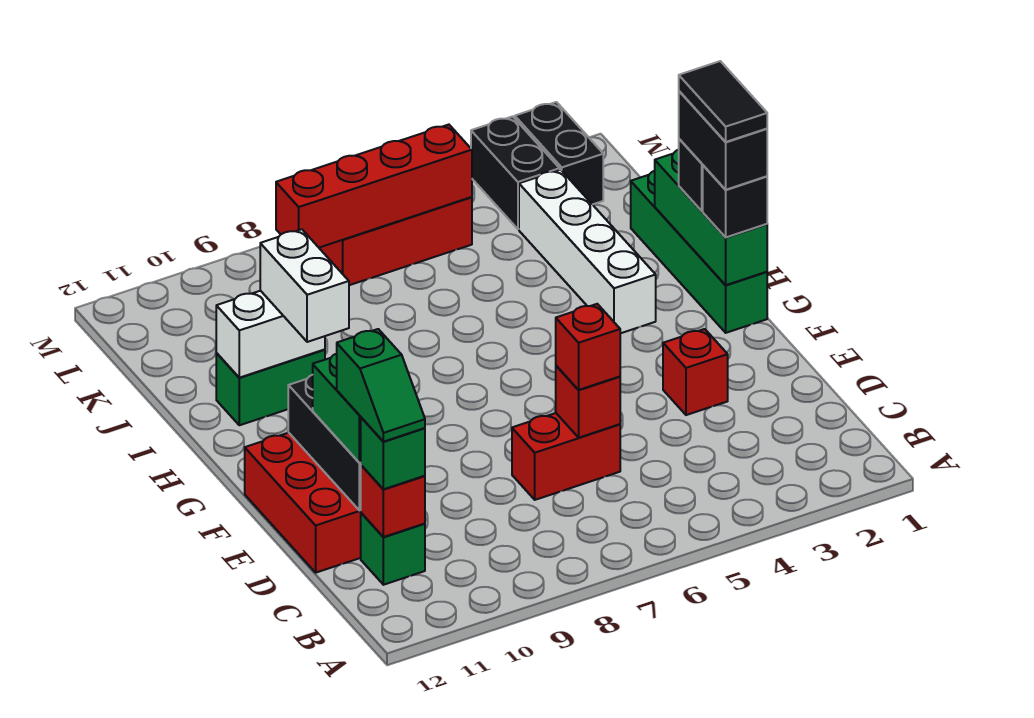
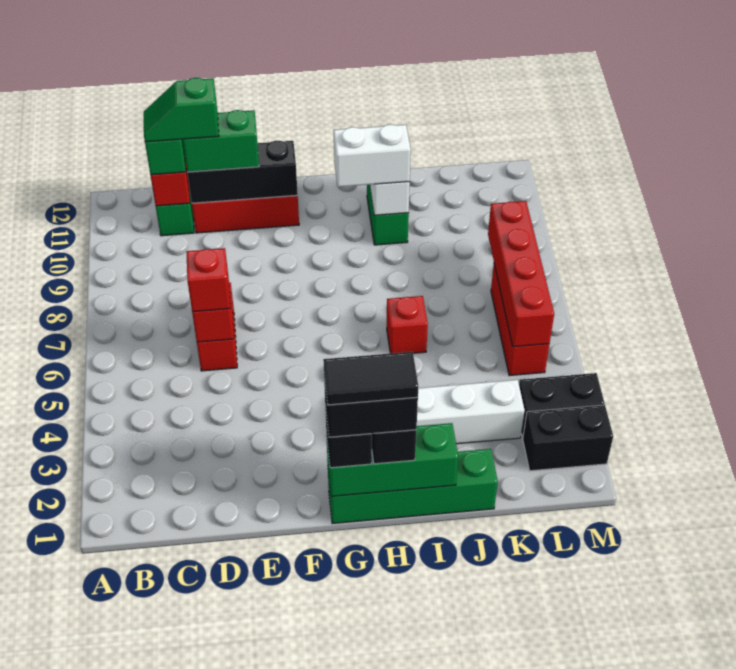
red brick E3 level 1 -> red brick I6 level 1

